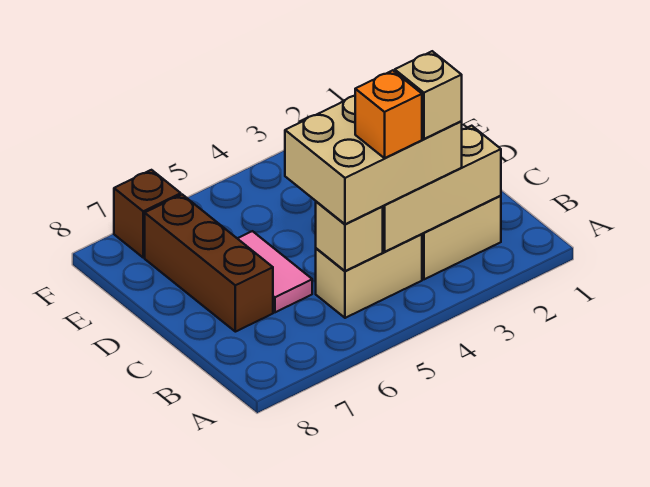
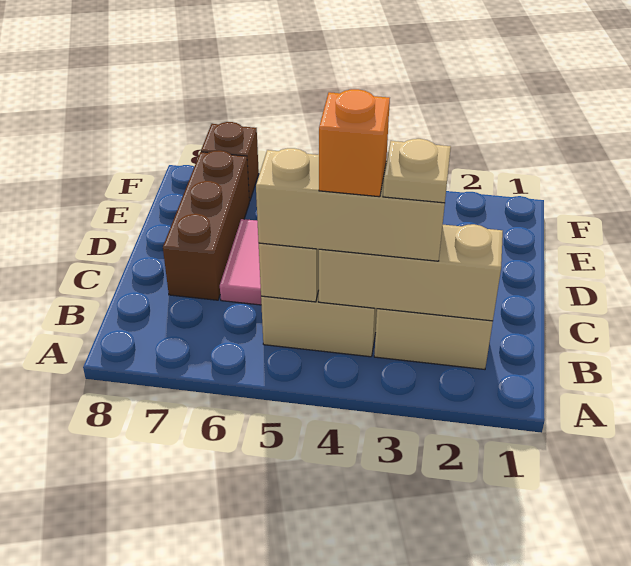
tan brick B3:C5 level 3 -> tan brick B3:B5 level 3
tan brick B3 level 4 -> tan plate B3 level 4

